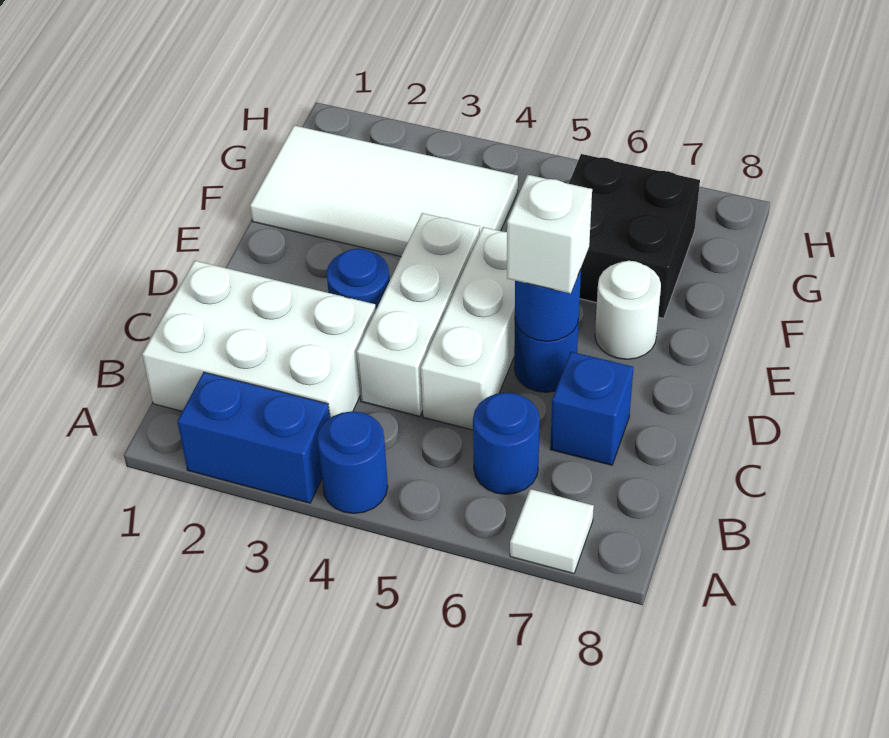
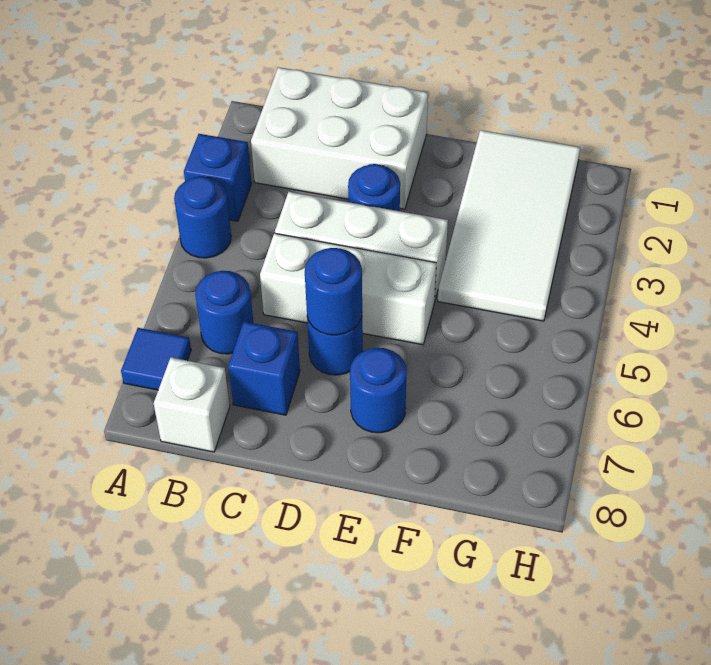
blue brick A2:A3 level 1 -> blue brick A3 level 1
white tile A7 level 1 -> blue tile A7 level 1
white brick B1:C3 level 1 -> white brick B1:D2 level 1
white brick D6 level 3 -> white brick B8 level 1
white round brick E7 level 1 -> blue round brick E7 level 1
black brick F6:G7 level 1 -> none

